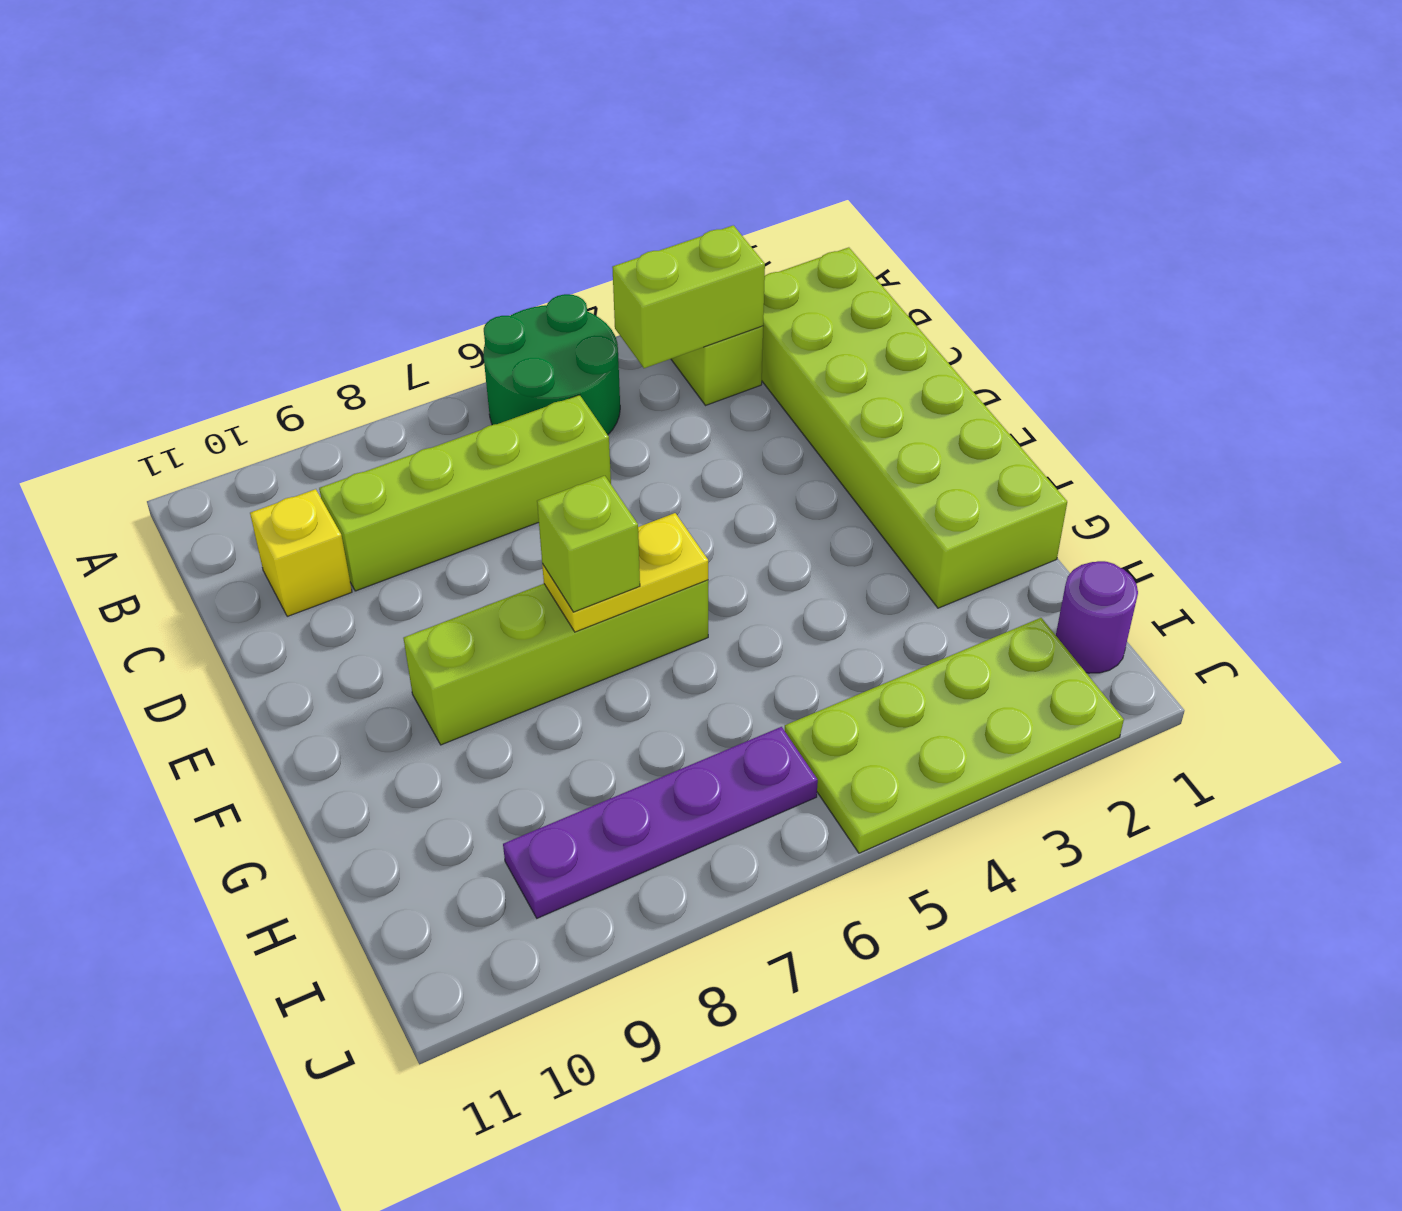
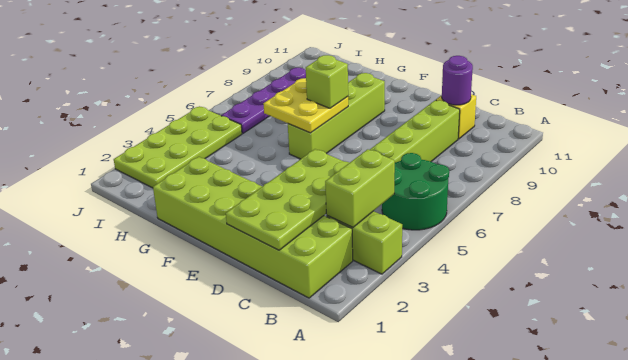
none -> lime plate C1:D4 level 2
yellow plate F6:F7 level 2 -> yellow plate F6:G7 level 2
purple round brick I1 level 1 -> purple round brick C10 level 2

